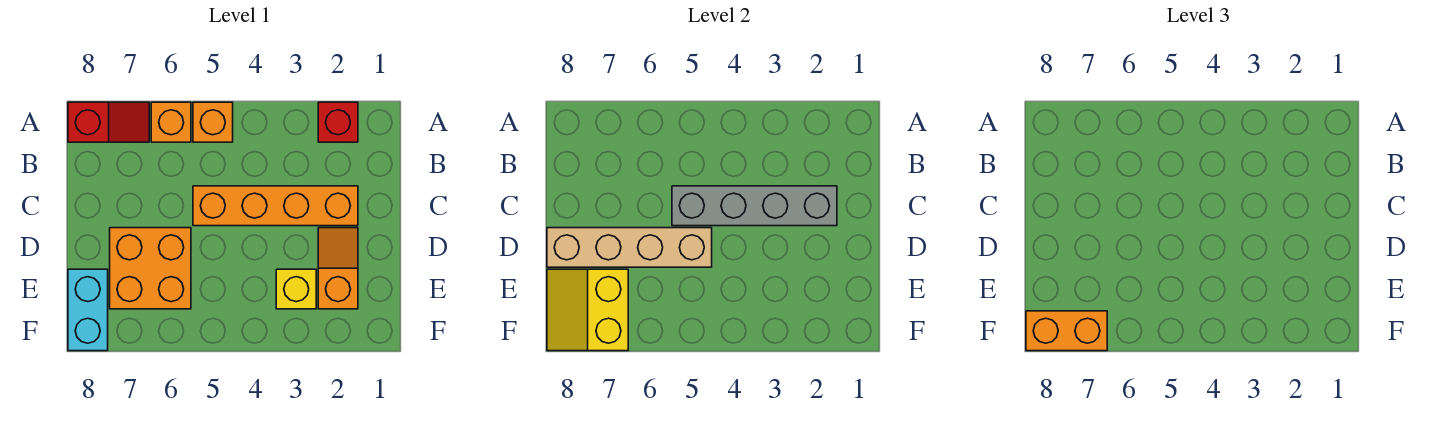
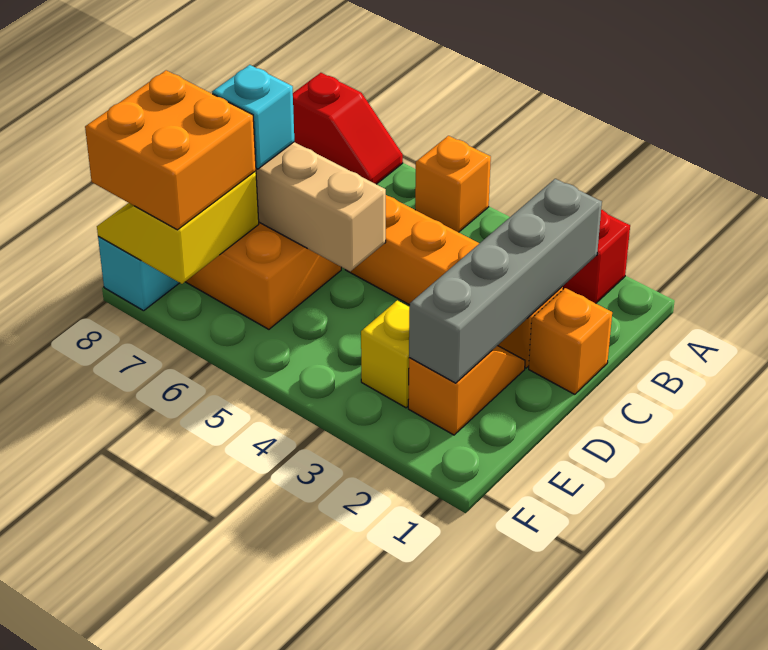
orange brick A6 level 1 -> orange brick C1 level 1
grey brick C2:C5 level 2 -> grey brick B2:E2 level 2
none -> cyan brick D7 level 3
orange brick F7:F8 level 3 -> orange brick E7:F8 level 3

